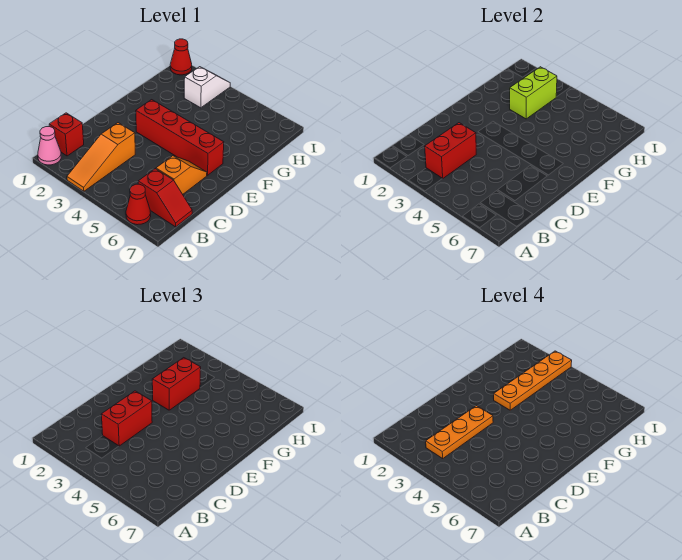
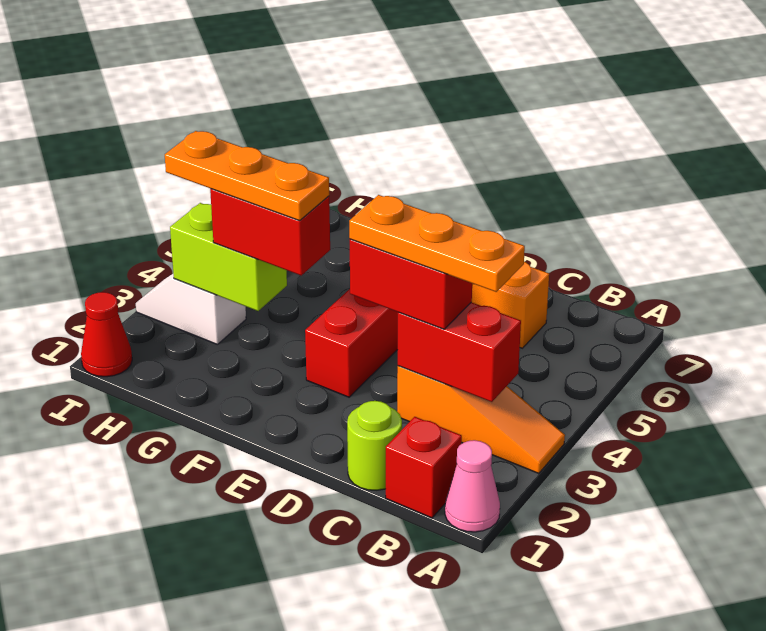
red cone A6 level 1 -> none
red slope B6:B7 level 1 top 6 -> none
none -> lime round brick C1 level 1
orange plate F3:I3 level 4 -> orange plate F3:H3 level 4

